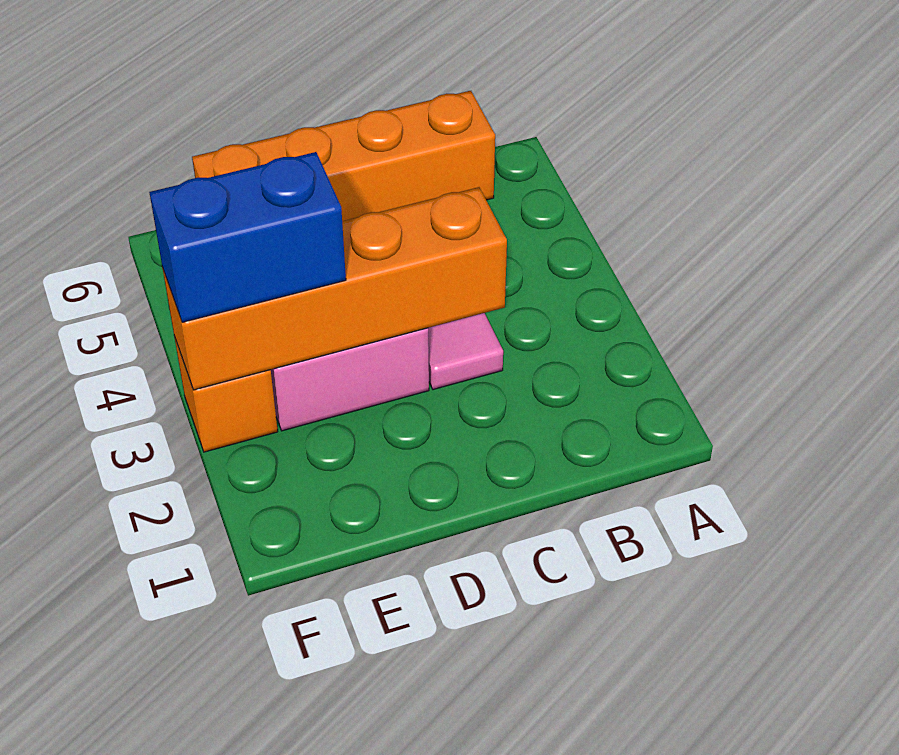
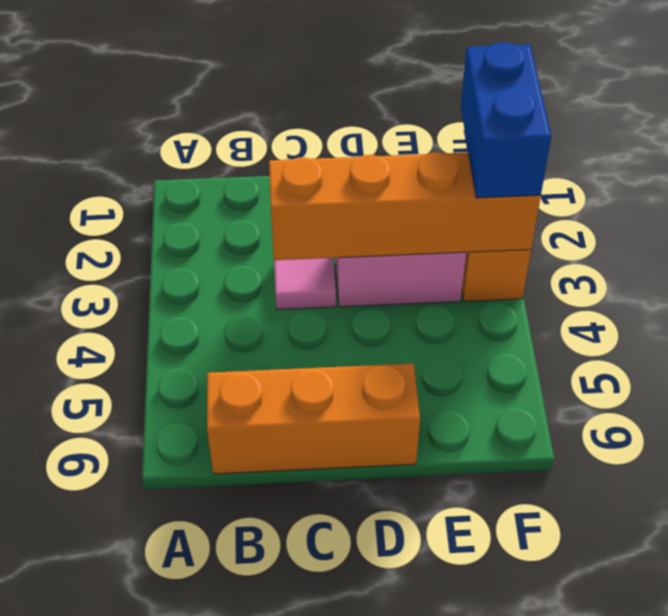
orange brick B6:E6 level 1 -> orange brick B6:D6 level 1
blue brick E3:F3 level 3 -> blue brick F2:F3 level 3

